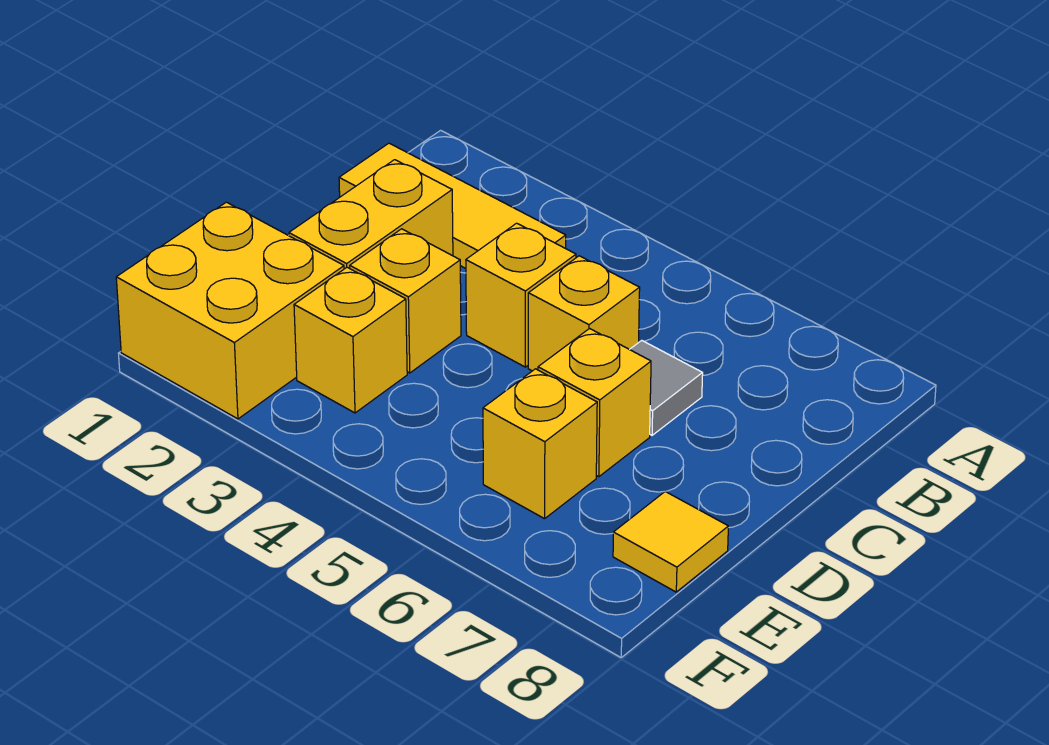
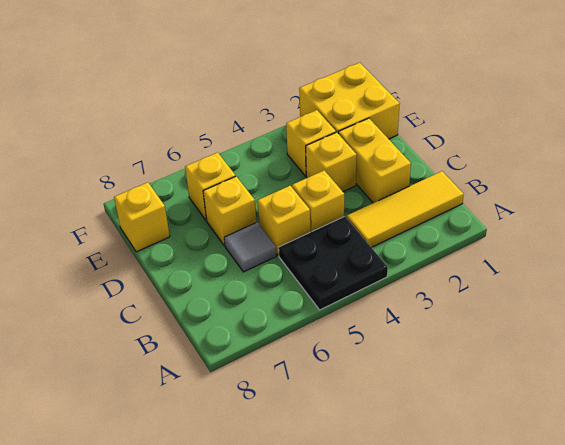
none -> black plate A4:B5 level 1
yellow tile E8 level 1 -> yellow brick E8 level 1

